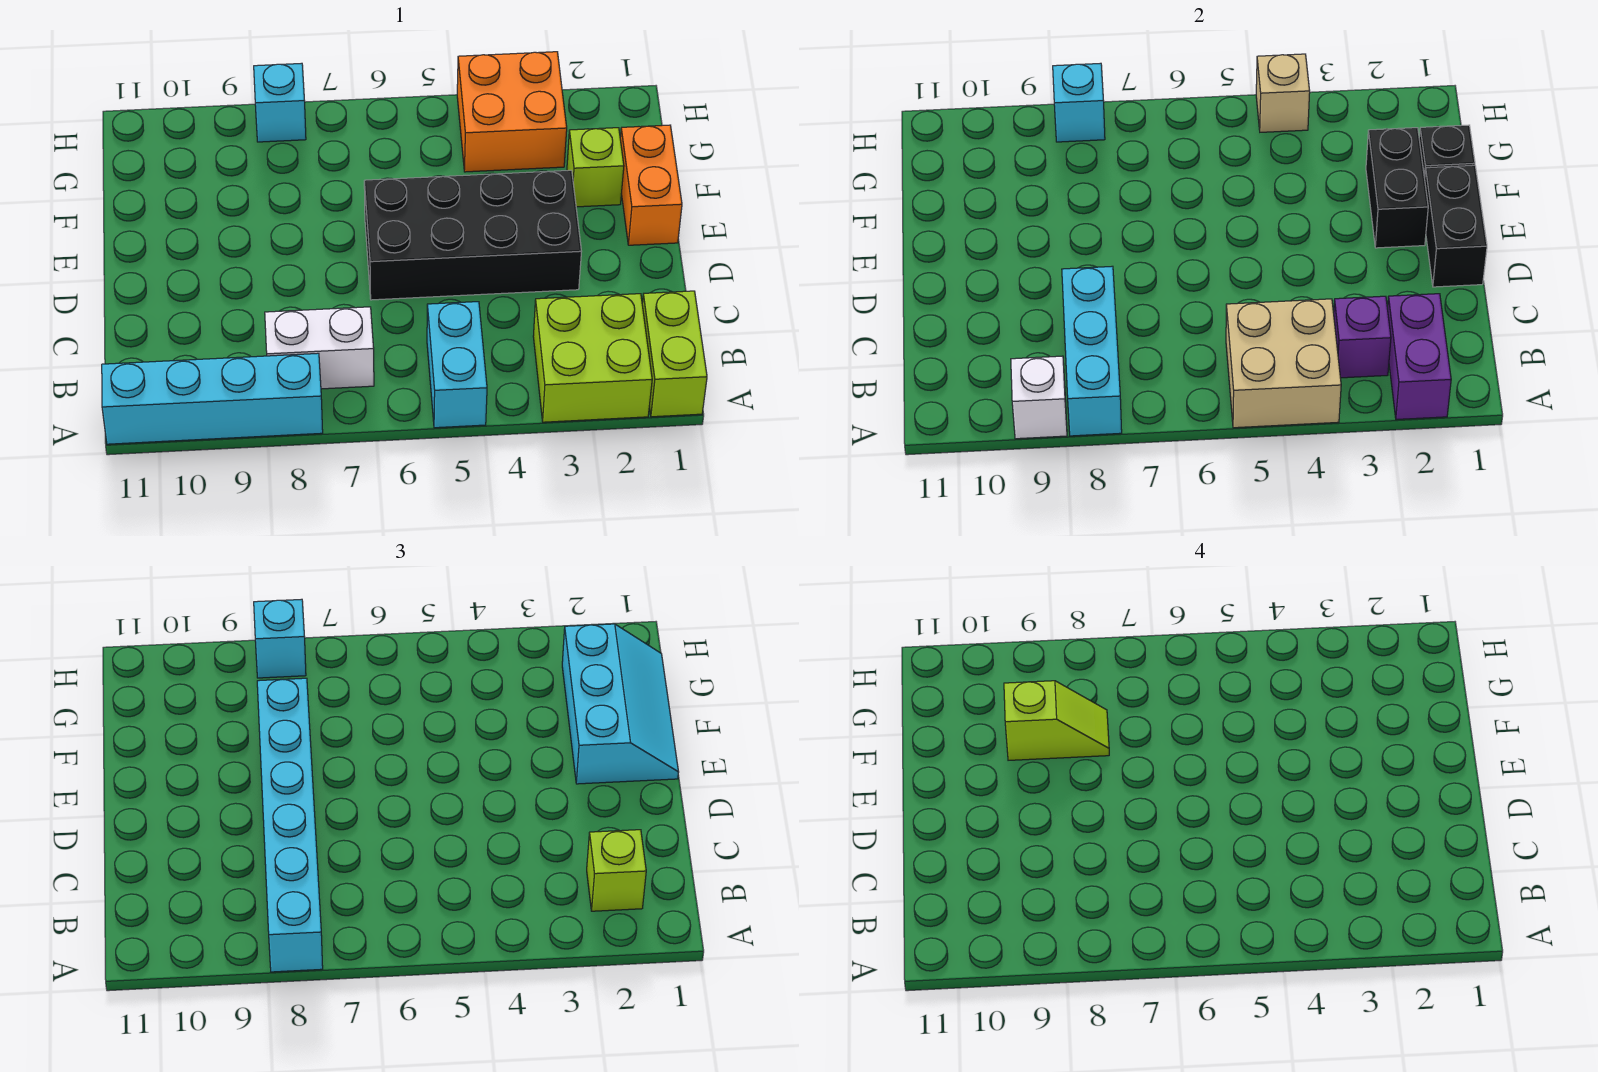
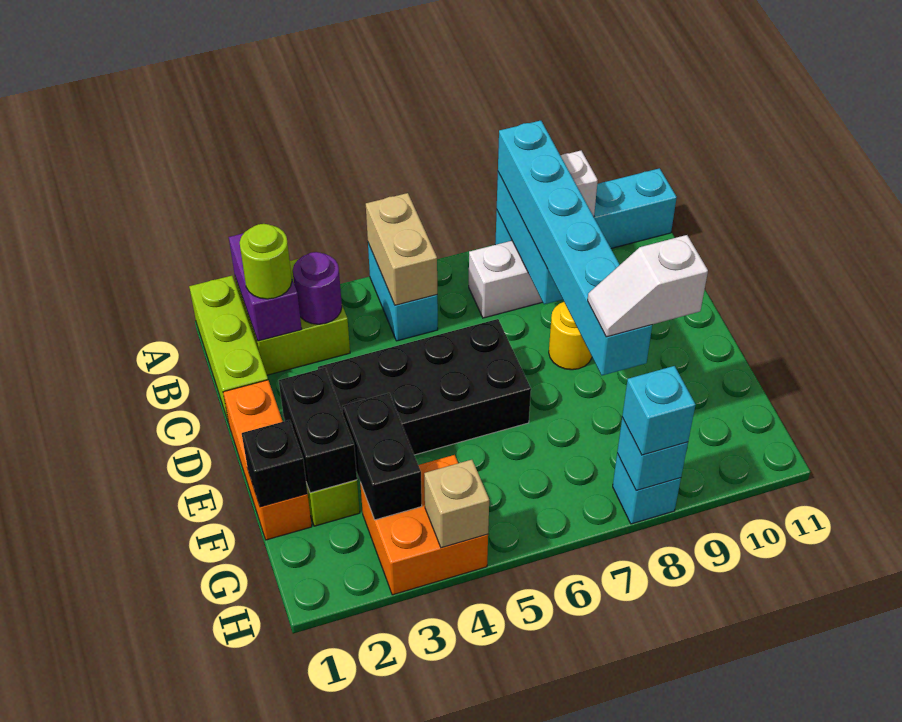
lime brick A1:B1 level 1 -> lime brick A1:C1 level 1
tan brick A4:B5 level 2 -> tan brick A5:B5 level 2
lime brick B2 level 3 -> lime round brick B2 level 3
purple brick B3 level 2 -> purple round brick B3 level 2
black brick D1:E1 level 2 -> black brick F3:G3 level 2
none -> yellow round brick D8 level 1
orange brick E1:F1 level 1 -> orange brick D1:F1 level 1
cyan slope E1:G2 level 3 top 2 -> none
lime slope F8:F9 level 4 top 9 -> white slope F8:F9 level 4 top 9

